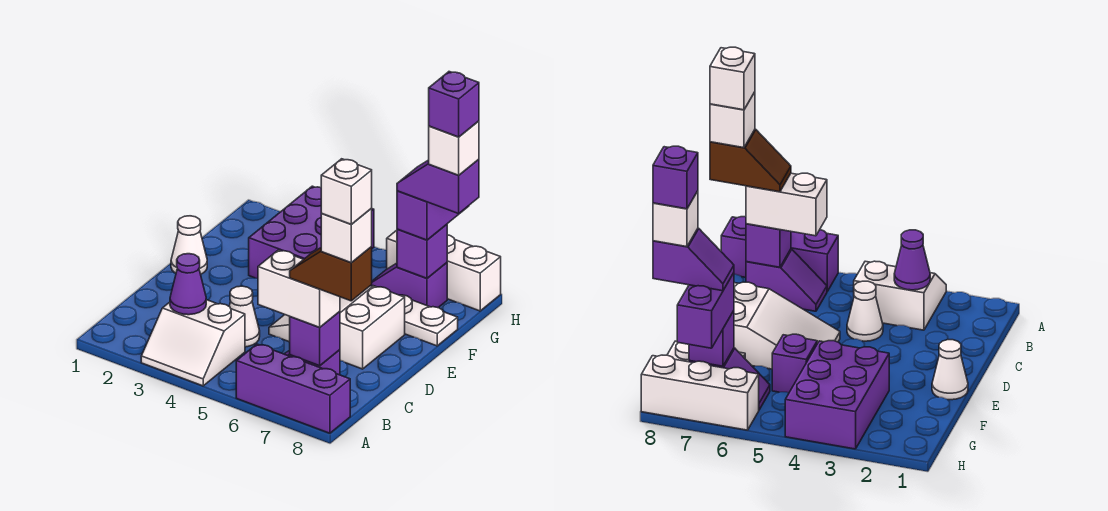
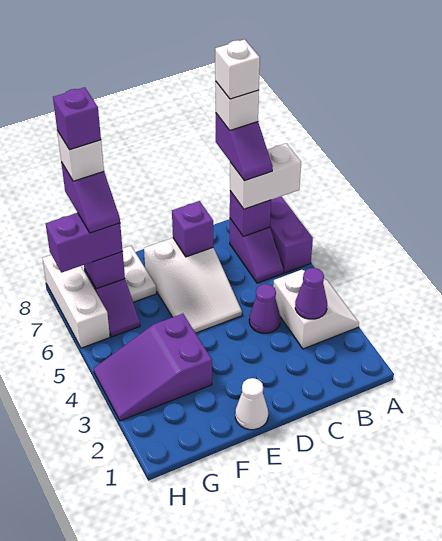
white brick B6:B7 level 3 -> white brick A7:B7 level 3
brown slope B7:B8 level 4 top 8 -> purple slope B7:B8 level 4 top 8
white cone C4 level 1 -> purple cone C4 level 1
purple brick F3:H4 level 1 -> purple slope F3:H4 level 1 top F
purple brick F5 level 1 -> purple brick D7 level 2

